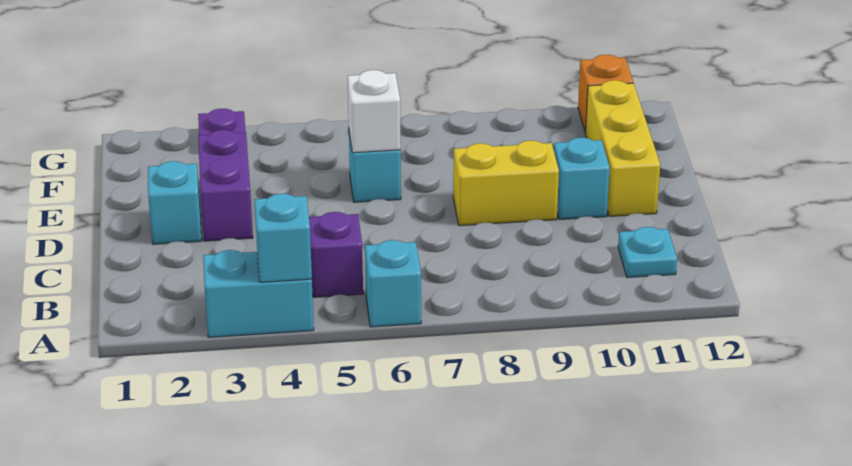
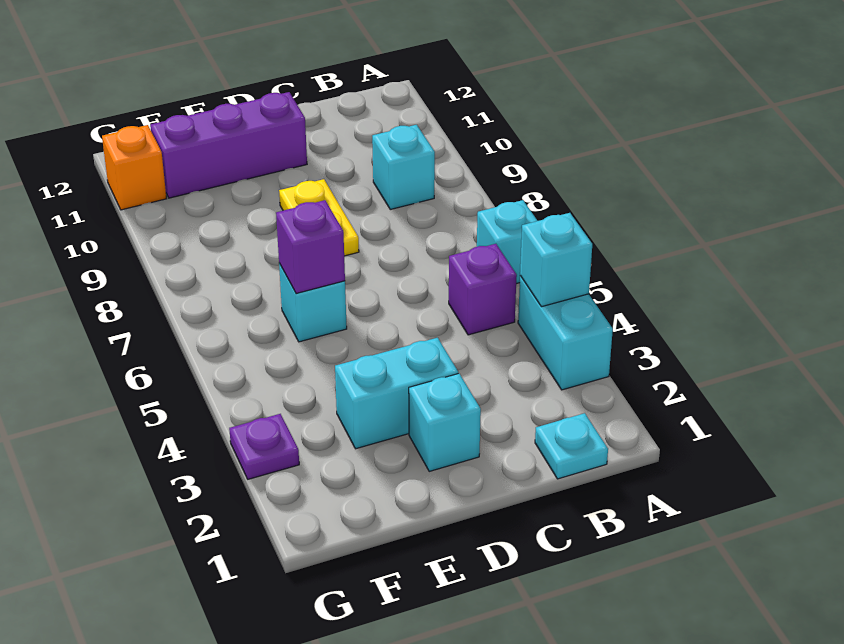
cyan plate B11 level 1 -> cyan plate B1 level 1
purple brick D3:E3 level 1 -> cyan brick D3:E3 level 1
yellow brick D8:D9 level 1 -> yellow plate D8:D9 level 1
cyan brick D10 level 1 -> cyan brick B9 level 1
yellow brick D11:F11 level 1 -> purple brick D11:F11 level 1
white brick E6 level 2 -> purple brick E6 level 2

